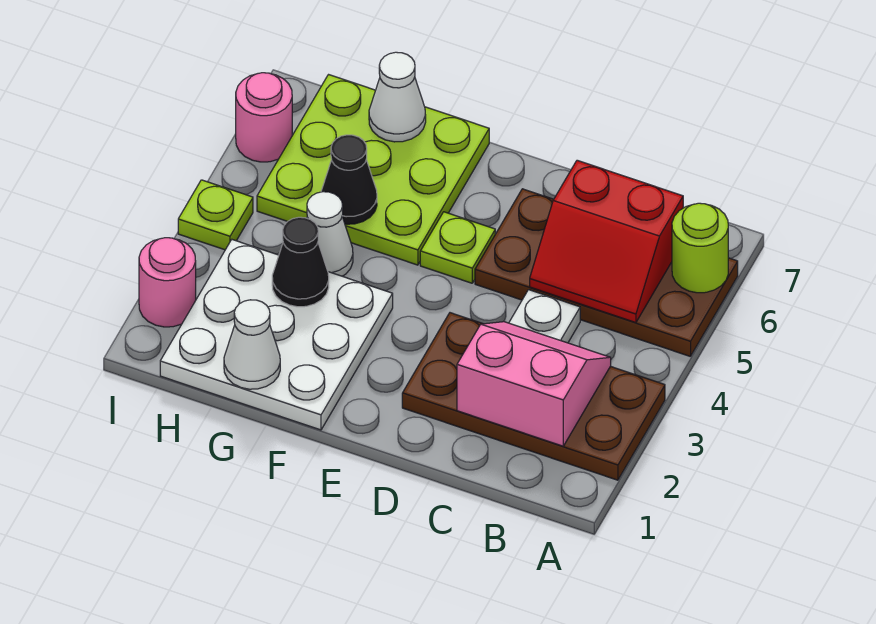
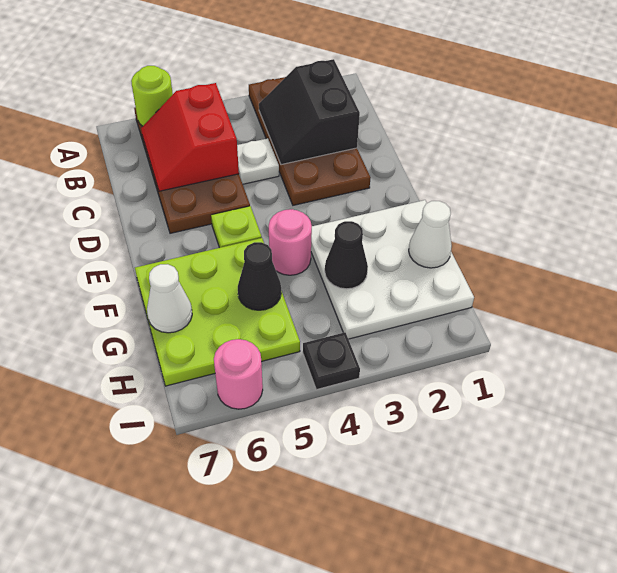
pink slope B2:C3 level 2 top 2 -> black slope B2:C3 level 2 top 2
red slope B5:C6 level 2 top 6 -> red slope B5:C6 level 2 top 5
white cone G4 level 1 -> none
pink round brick I2 level 1 -> pink round brick F4 level 1
lime plate I4 level 1 -> black plate I4 level 1

